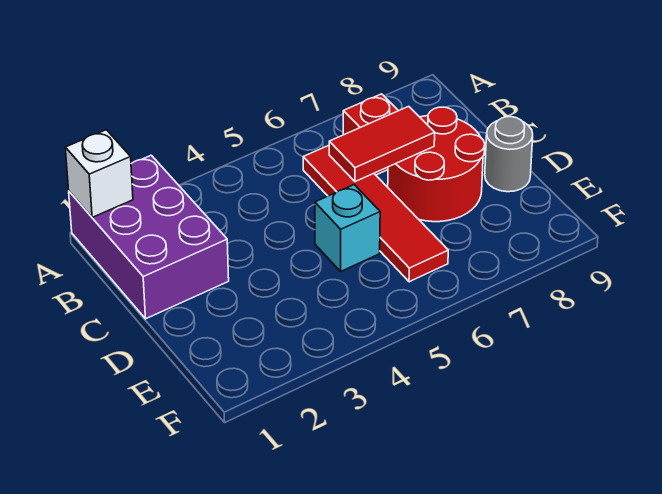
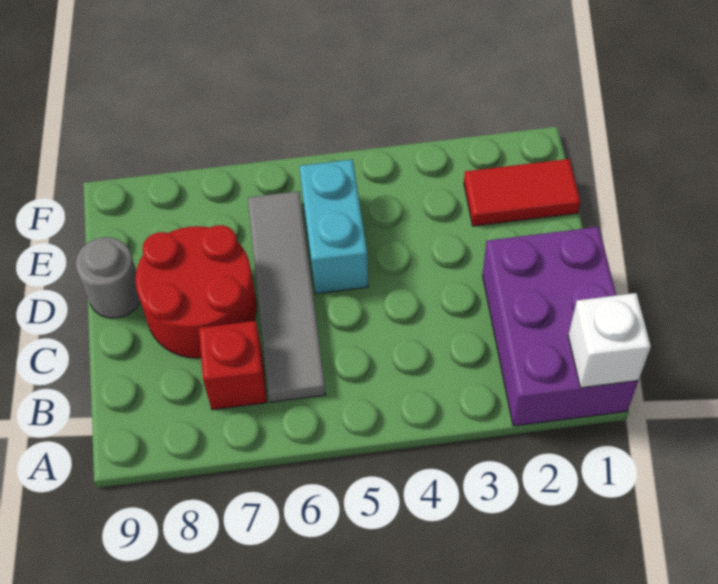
red tile B6:E6 level 1 -> grey tile B6:E6 level 1
red tile C6:C7 level 2 -> red tile E1:E2 level 1
cyan brick D5 level 1 -> cyan brick D5:E5 level 1

